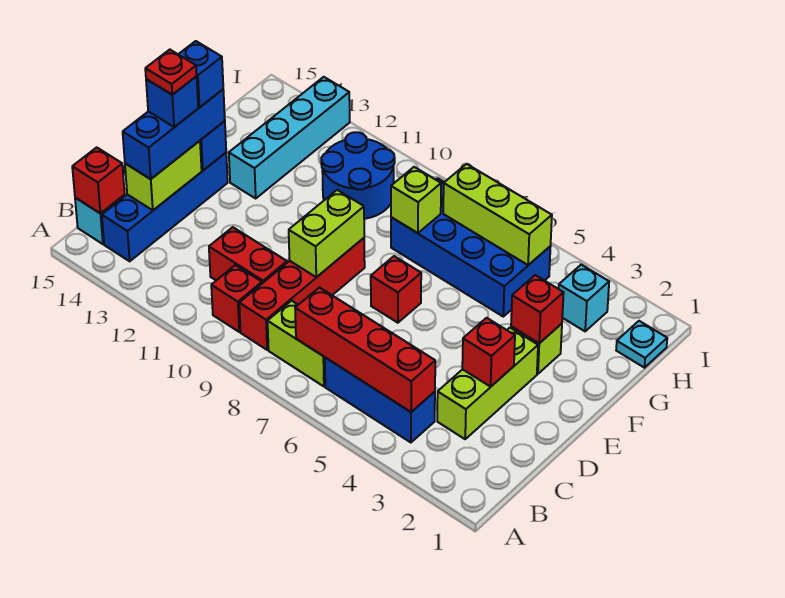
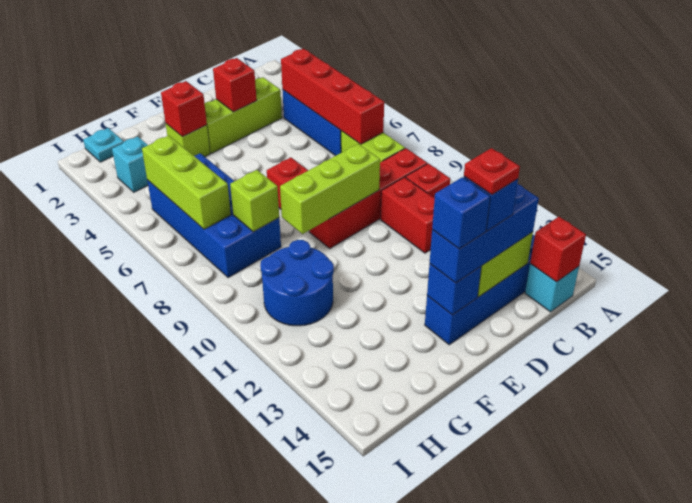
lime brick D9:E9 level 2 -> lime brick D9:F9 level 2
cyan brick F13:I13 level 1 -> none

